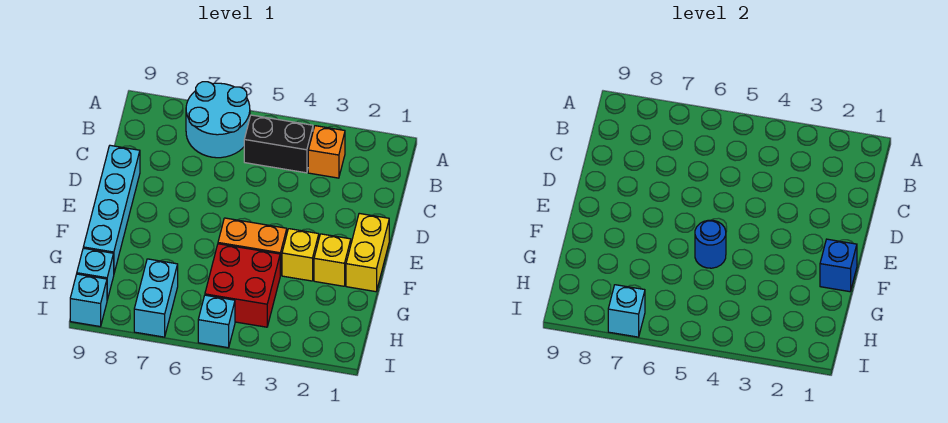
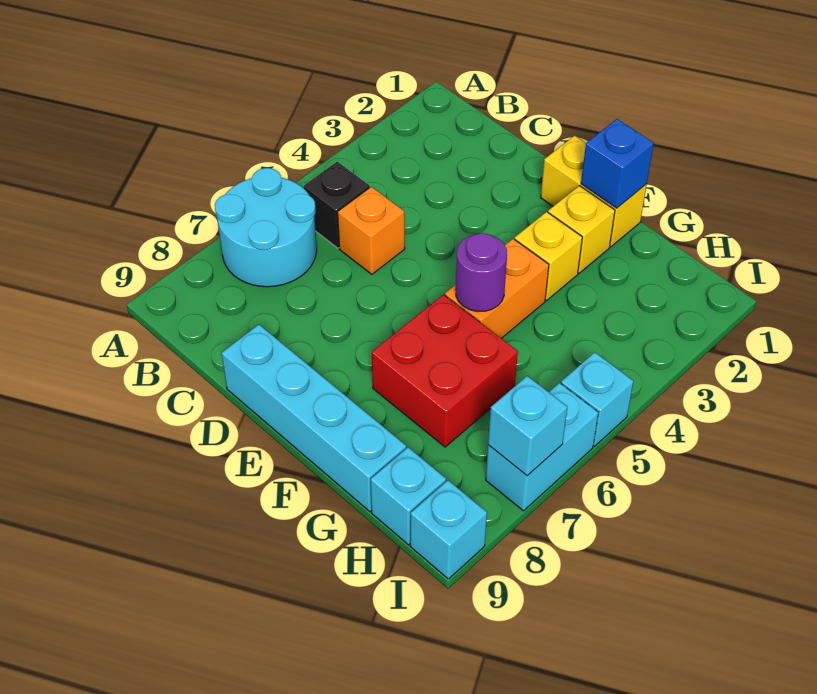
orange brick B3 level 1 -> orange brick C5 level 1
black brick B4:B5 level 1 -> black brick B5 level 1
blue round brick F5 level 2 -> purple round brick F5 level 2
red brick G4:H5 level 1 -> red brick F6:G7 level 1
cyan brick H7:I7 level 1 -> cyan brick I6:I7 level 1

